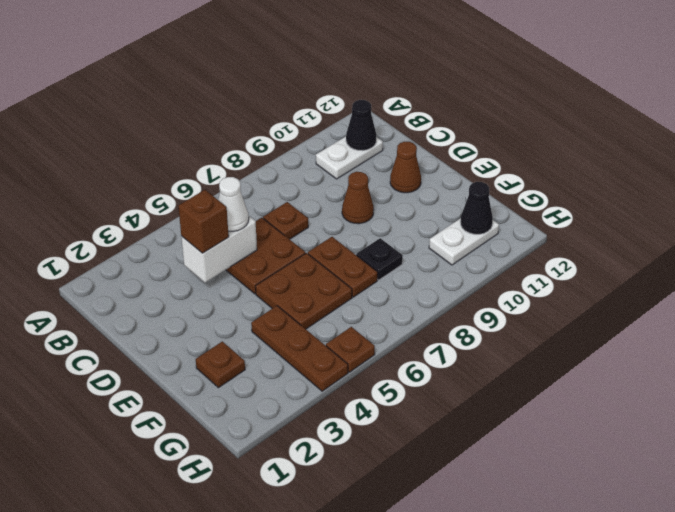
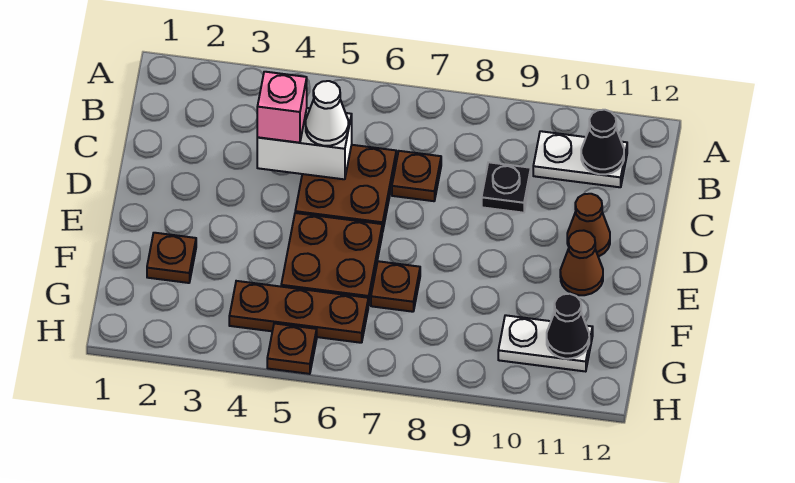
brown brick C4 level 3 -> pink brick C4 level 3
brown cone D9 level 1 -> brown cone E11 level 1
brown plate E7:F7 level 1 -> brown plate F7 level 1
brown plate F4:H4 level 1 -> brown plate G4:G6 level 1
black plate F8 level 1 -> black plate C9 level 1

